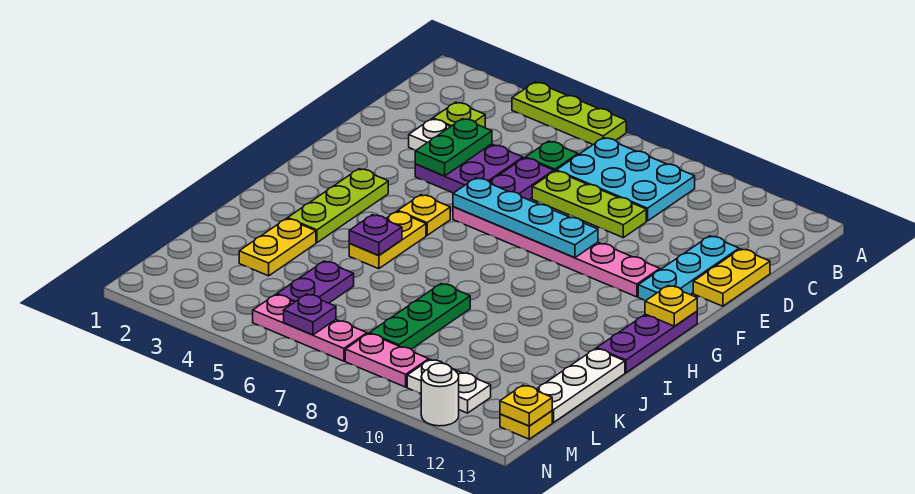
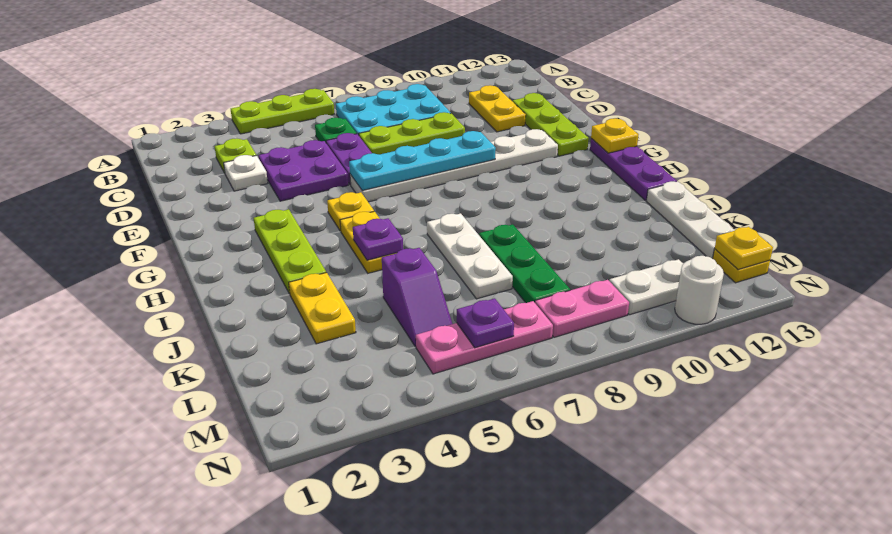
green plate D4:E4 level 2 -> none
cyan plate D12:F12 level 1 -> lime plate D12:F12 level 1
yellow plate D13:E13 level 1 -> yellow plate C11:D11 level 1
pink plate F6:F11 level 1 -> white plate F6:F11 level 1
none -> white plate I7:K7 level 1
purple plate K5:L5 level 1 -> purple slope K5:L5 level 1 top K

